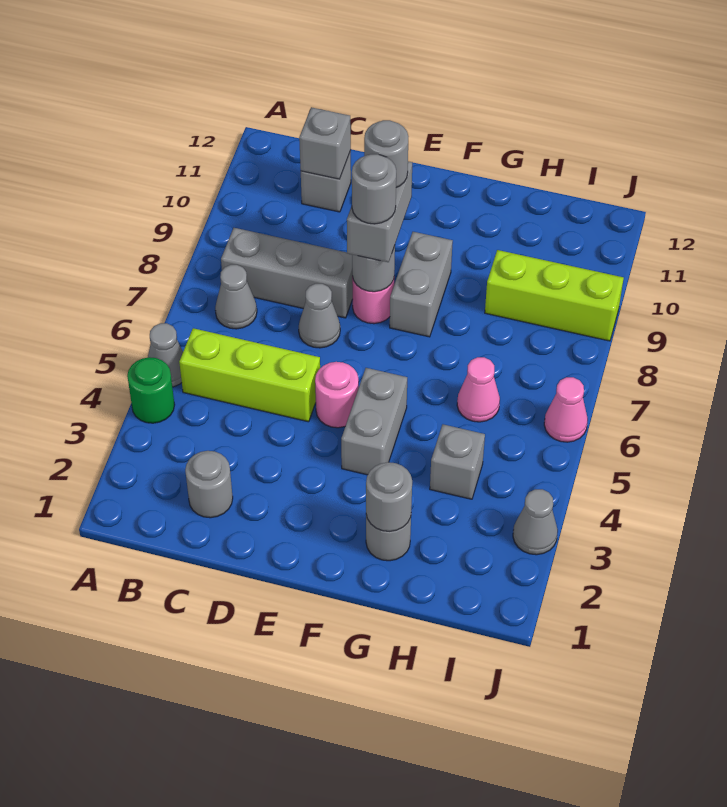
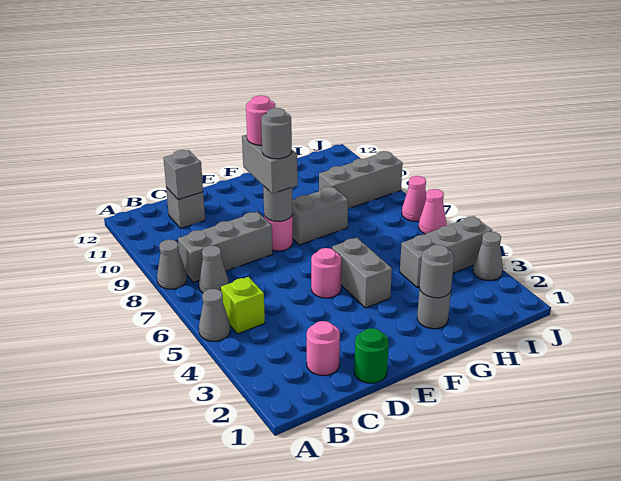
green round brick A4 level 1 -> green round brick D1 level 1
lime brick B5:D5 level 1 -> lime brick B5 level 1
grey round brick C2 level 1 -> pink round brick C2 level 1
grey cone D7 level 1 -> grey cone A8 level 1
grey round brick E9 level 4 -> pink round brick E9 level 4
grey brick F8:F9 level 1 -> grey brick F8:G8 level 1
grey brick H4 level 1 -> grey brick H4:J4 level 1
pink cone H6 level 1 -> pink cone J7 level 1
lime brick H9:J9 level 1 -> grey brick H9:J9 level 1

